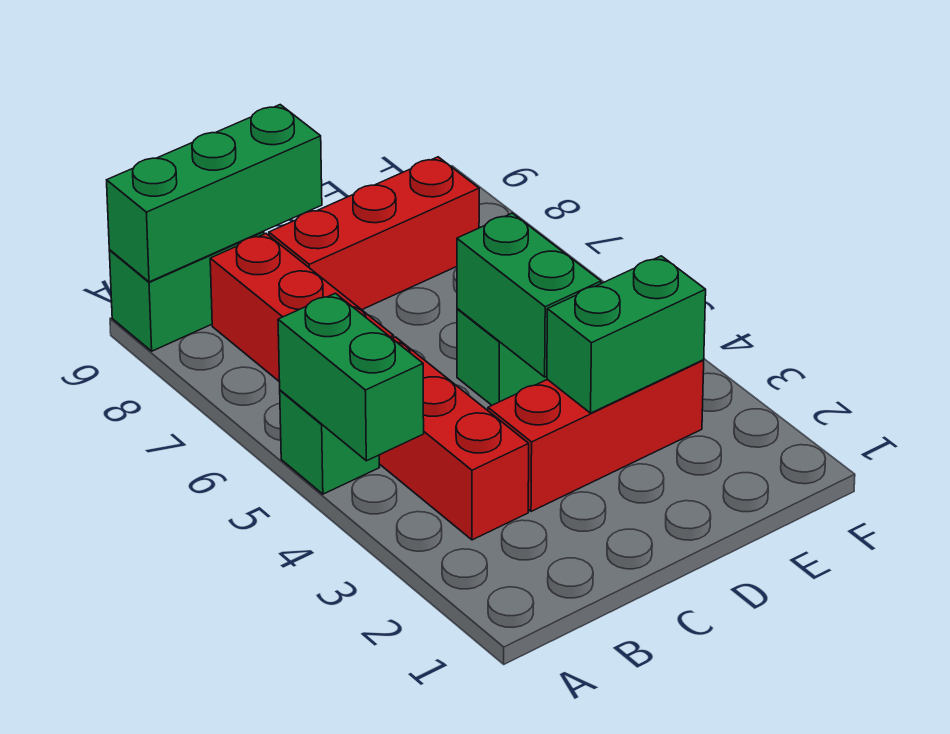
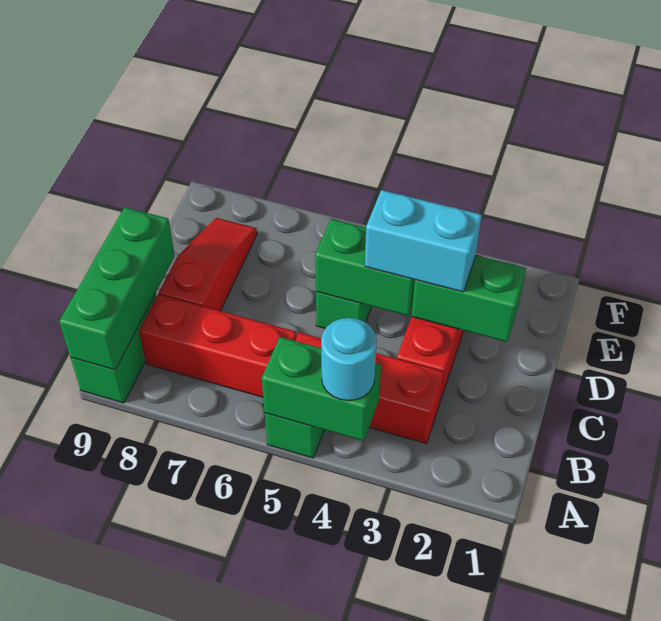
none -> cyan round brick A4 level 3
red brick C8:E8 level 1 -> red slope C8:E8 level 1 top C
green brick D3:E3 level 2 -> green brick D2:D3 level 2
none -> cyan brick D3:D4 level 3

